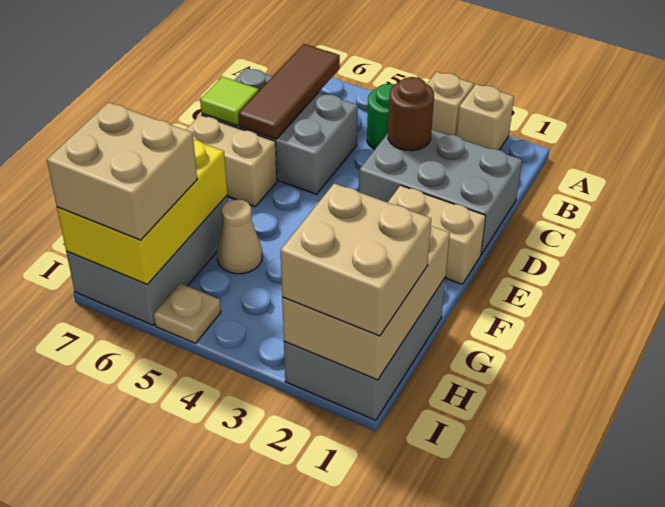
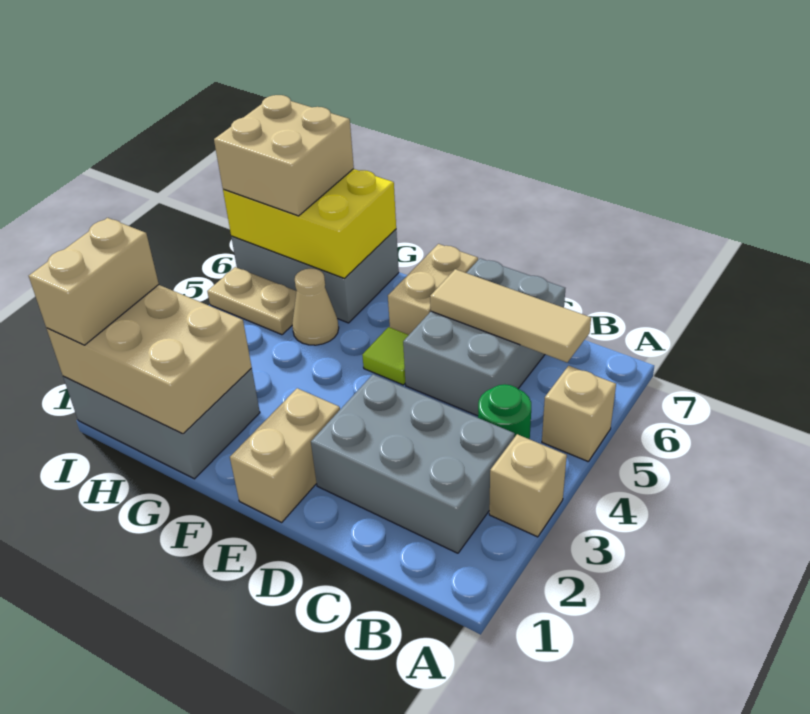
tan brick A2 level 1 -> tan brick A5 level 1
brown tile B6:D6 level 2 -> tan tile B6:D6 level 2
grey brick C1:D3 level 1 -> grey brick B2:D3 level 1
brown round brick C3 level 2 -> none
lime tile D7 level 2 -> lime tile E5 level 1
tan brick H1:I2 level 3 -> tan brick I1:I2 level 3
tan plate I5 level 1 -> tan plate H5:I5 level 1

